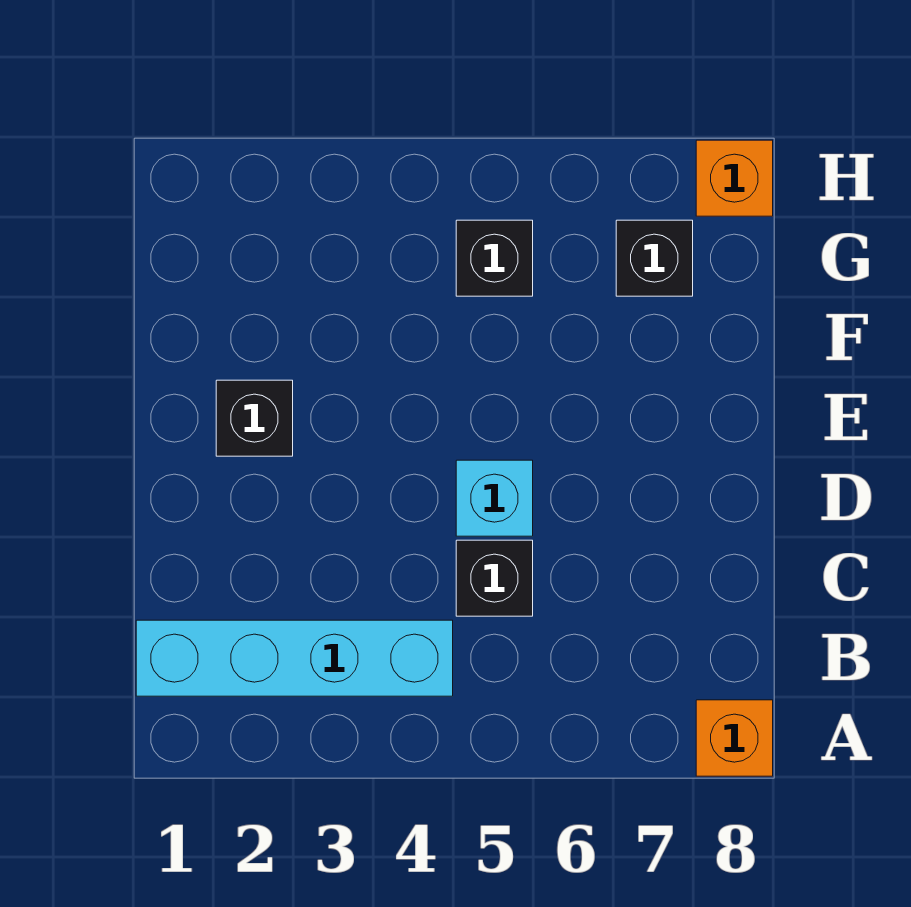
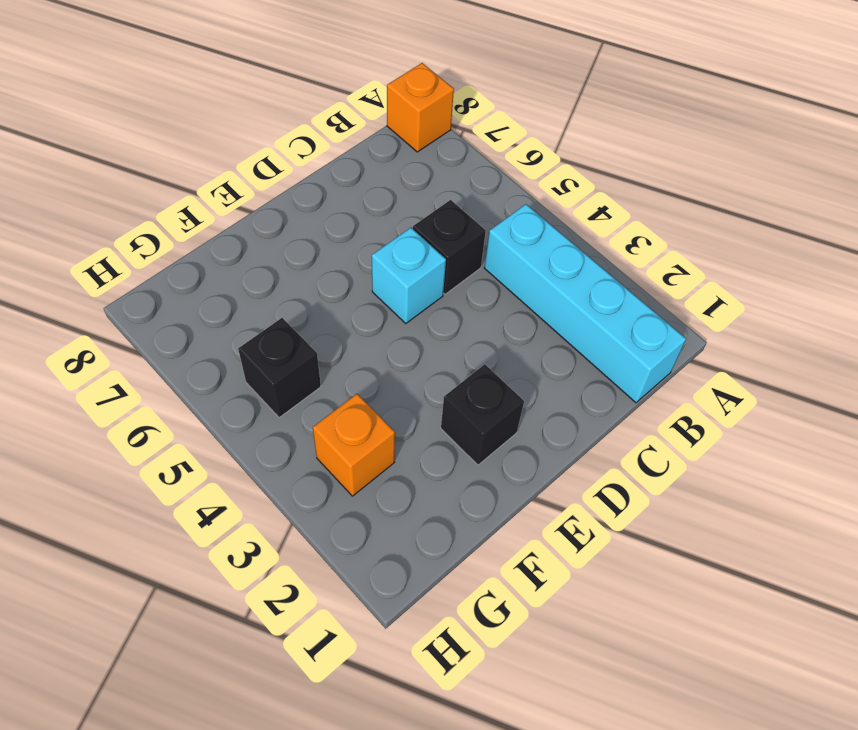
black brick G7 level 1 -> none
orange brick H8 level 1 -> orange brick G3 level 1

